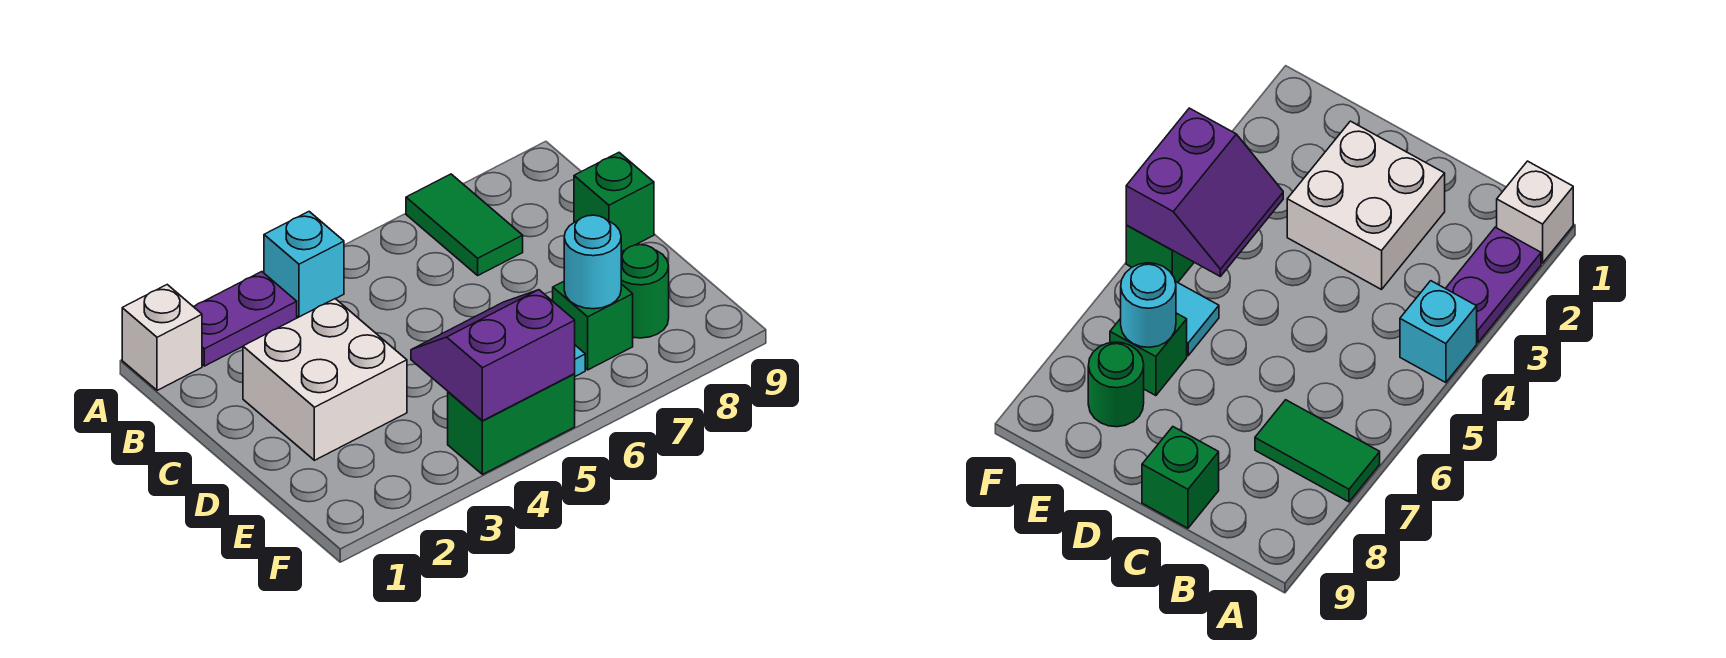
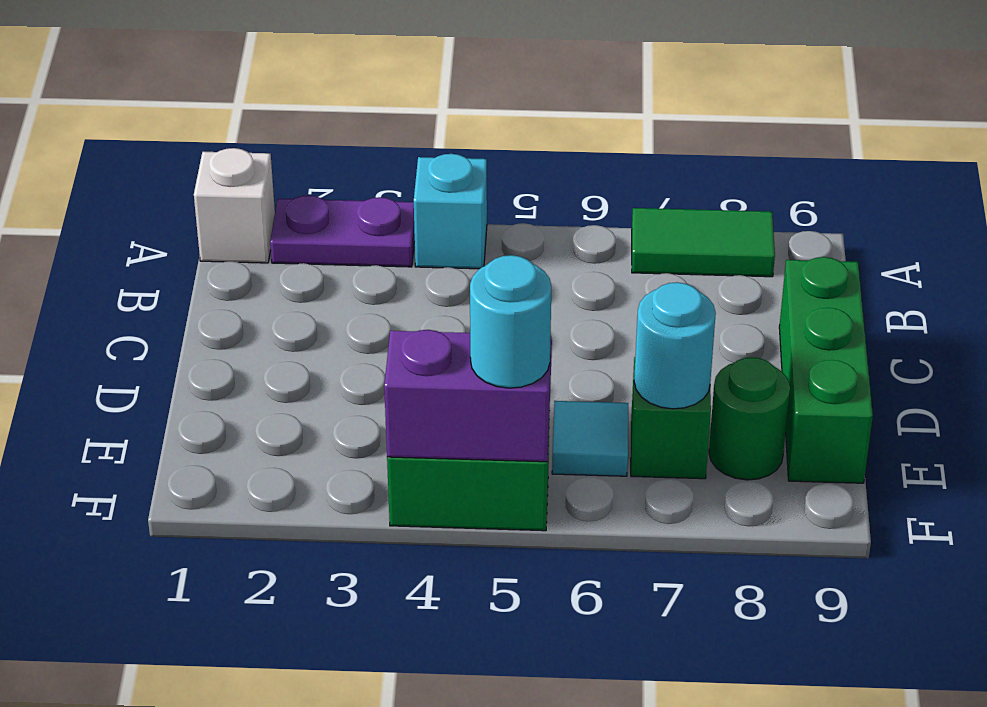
green tile A7:B7 level 1 -> green tile A7:A8 level 1
white brick C2:D3 level 1 -> none
green brick C9 level 1 -> green brick C9:E9 level 1
none -> cyan round brick F5 level 3

